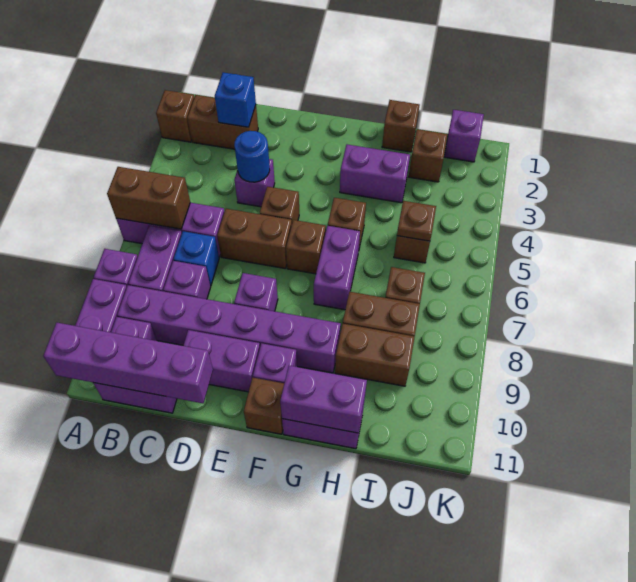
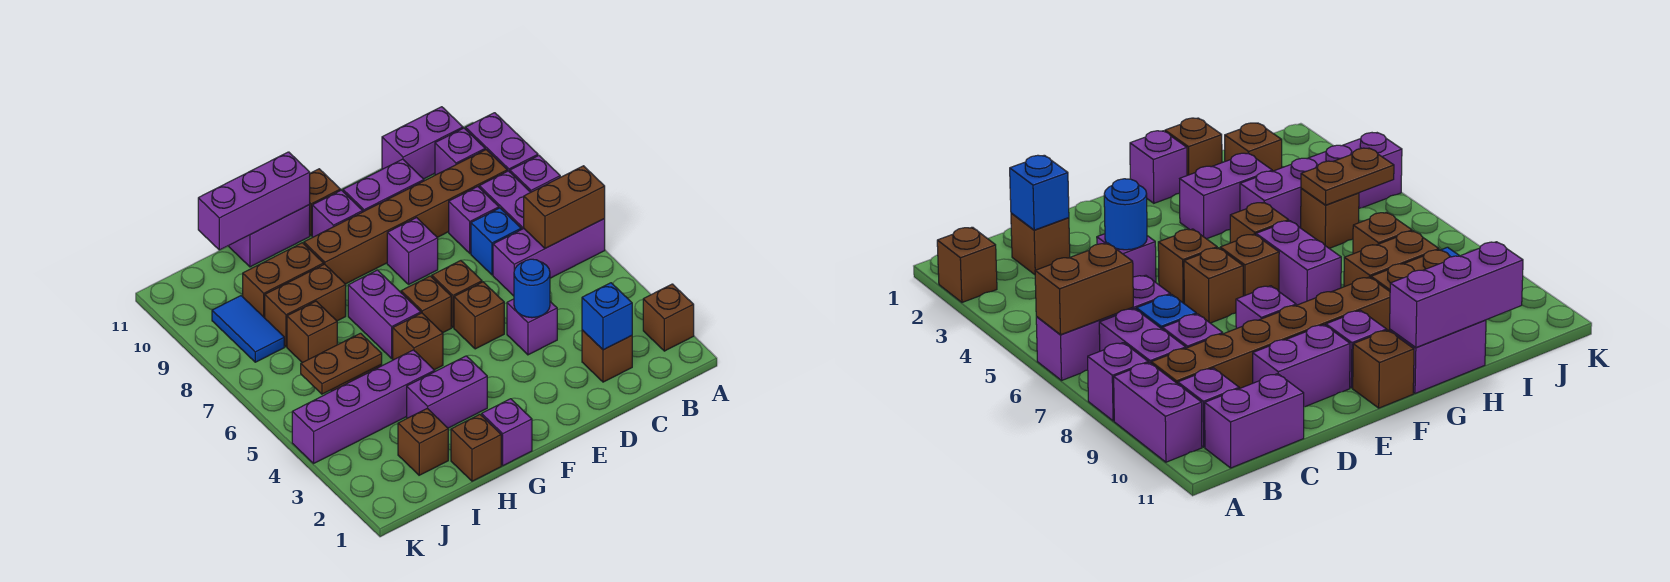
purple brick A11:D11 level 2 -> purple brick H4:K4 level 1
brown brick B2:C2 level 1 -> brown brick C2 level 1
purple brick B9:G9 level 1 -> brown brick B9:G9 level 1
brown brick D6:E6 level 1 -> brown brick E6 level 1
purple brick G11:H11 level 2 -> purple brick G11:I11 level 2
brown plate I5 level 2 -> brown plate I5:J5 level 2
purple brick J1 level 1 -> purple brick G1 level 1
none -> blue tile J8:J9 level 1

